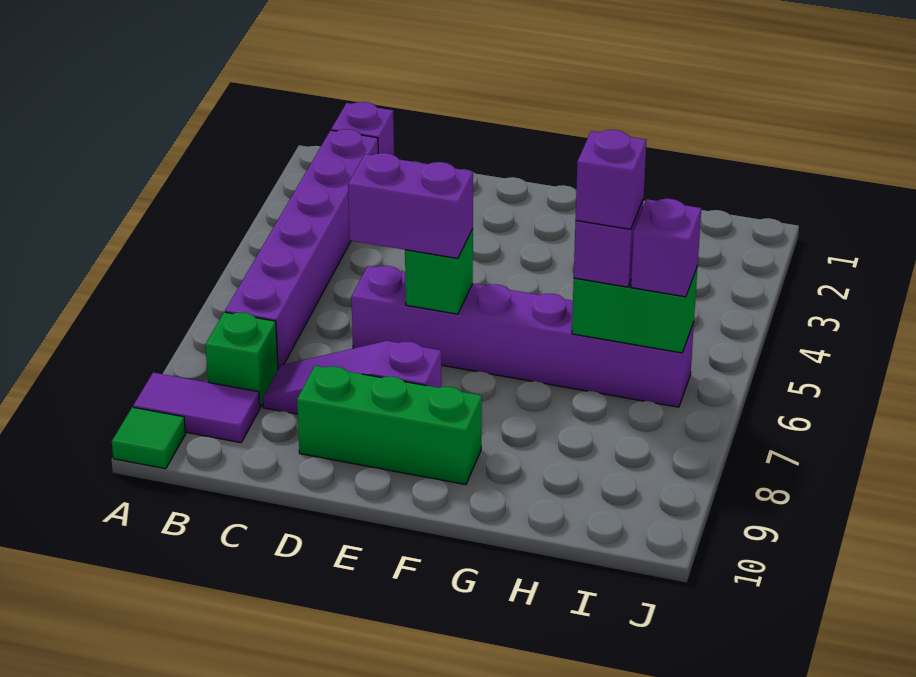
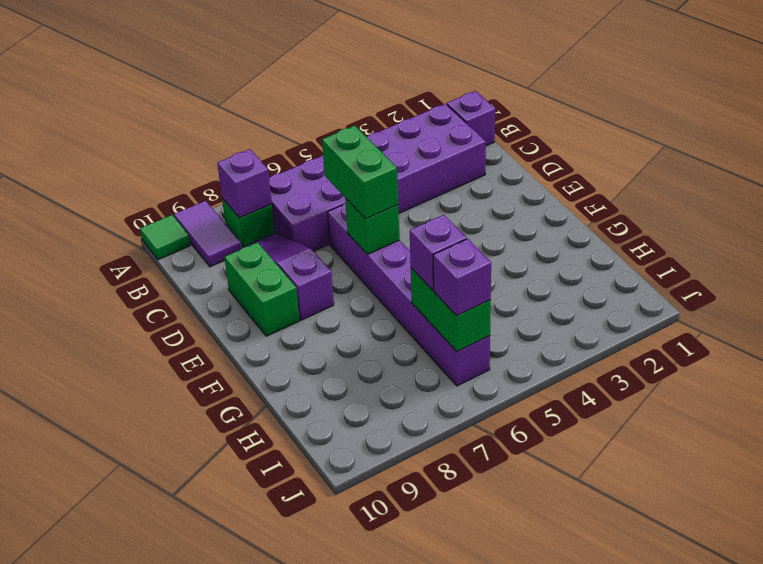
purple brick B2:B7 level 1 -> purple brick B2:C7 level 1
purple brick D6:E6 level 3 -> green brick D6:E6 level 3
green brick D9:F9 level 1 -> green brick D9:E9 level 1
purple brick H6 level 4 -> purple brick B8 level 2

